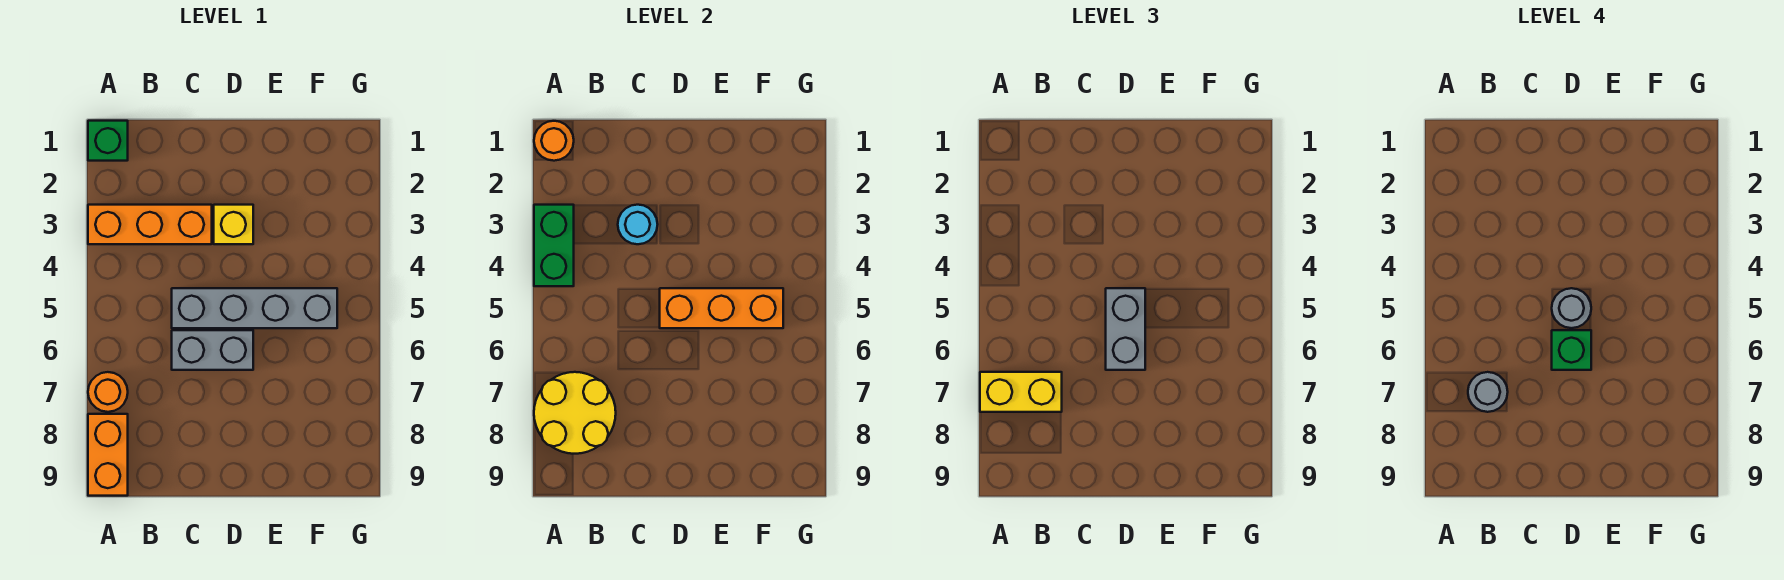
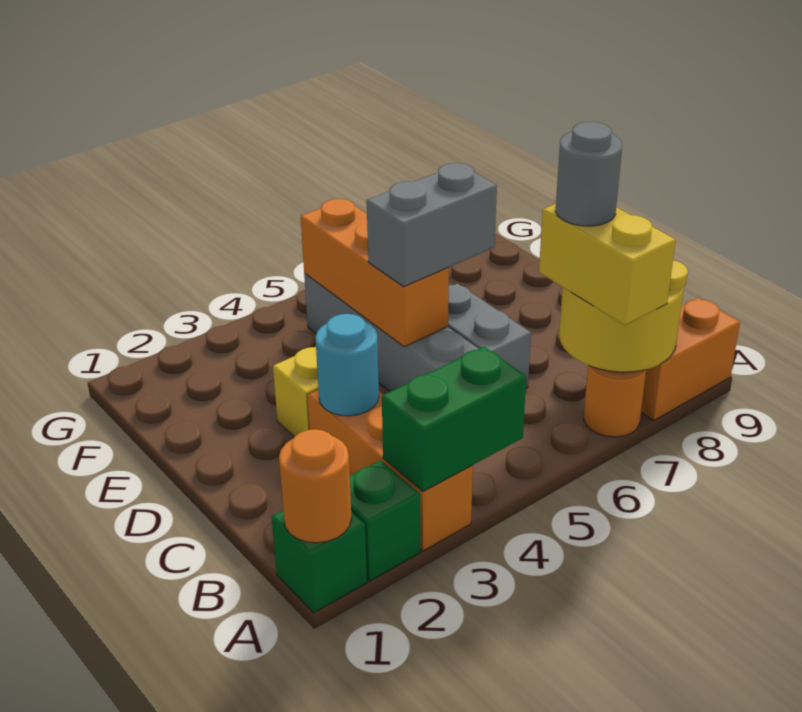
grey round brick D5 level 4 -> none
green brick D6 level 4 -> green brick A2 level 1

